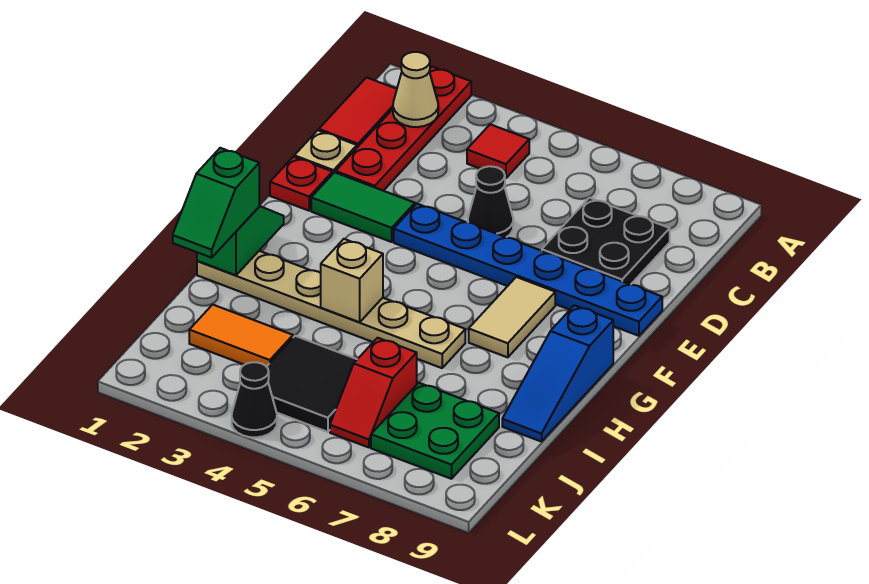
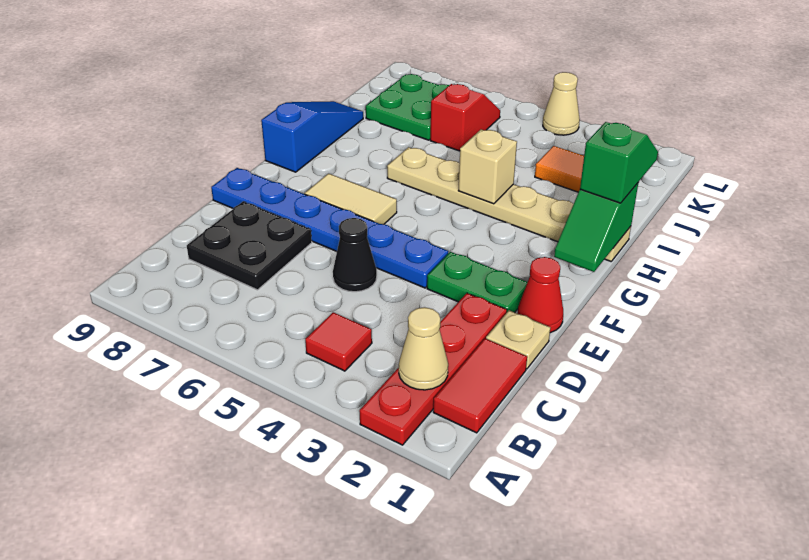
red plate E1 level 1 -> red cone E1 level 1
green tile E2:E3 level 1 -> green plate E2:E3 level 1
tan tile F7:G7 level 1 -> tan tile F6:F7 level 1
black tile J4:K5 level 1 -> none
black cone L4 level 1 -> tan cone L4 level 1

